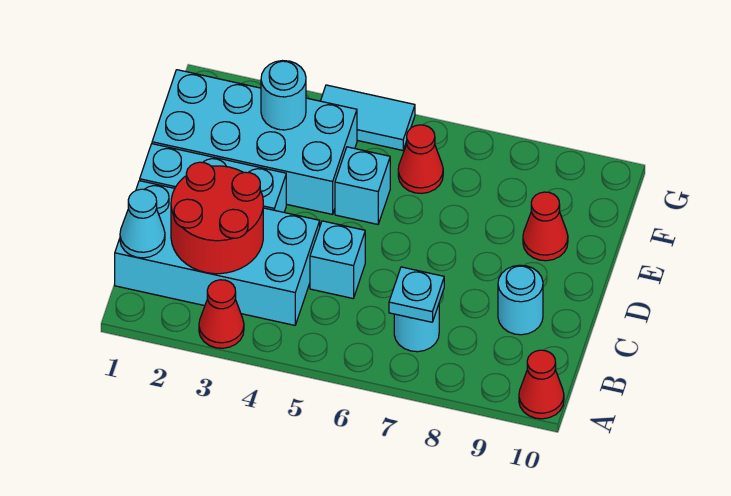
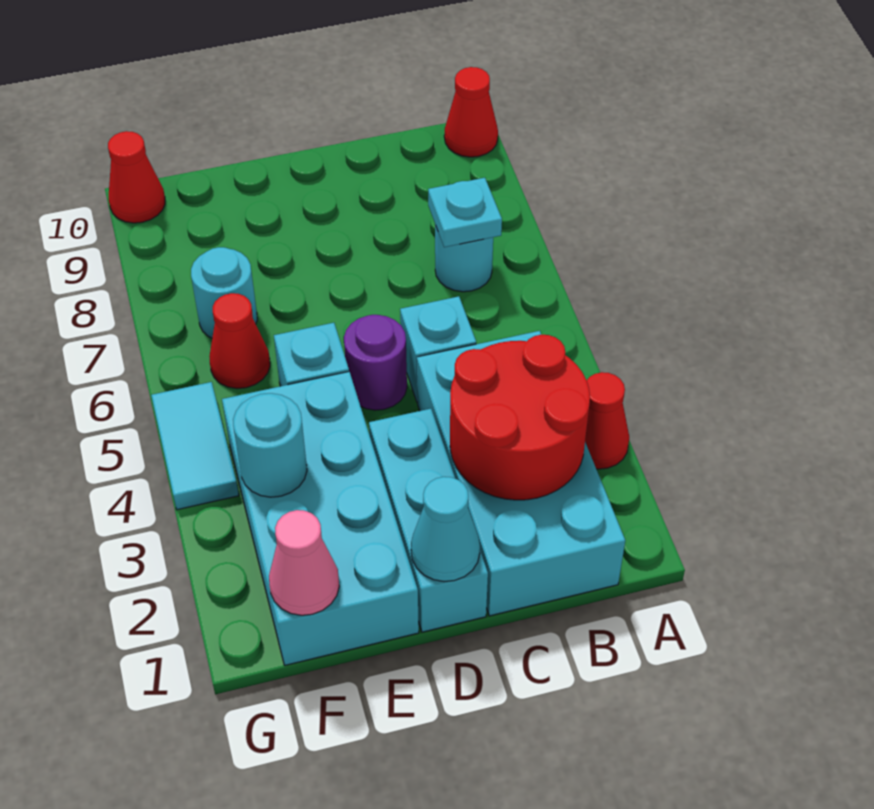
cyan cone B1 level 2 -> cyan cone D1 level 2
cyan round brick C9 level 1 -> cyan round brick F7 level 1
none -> purple round brick D5 level 1
red cone E9 level 1 -> red cone G10 level 1
none -> pink cone F1 level 2

